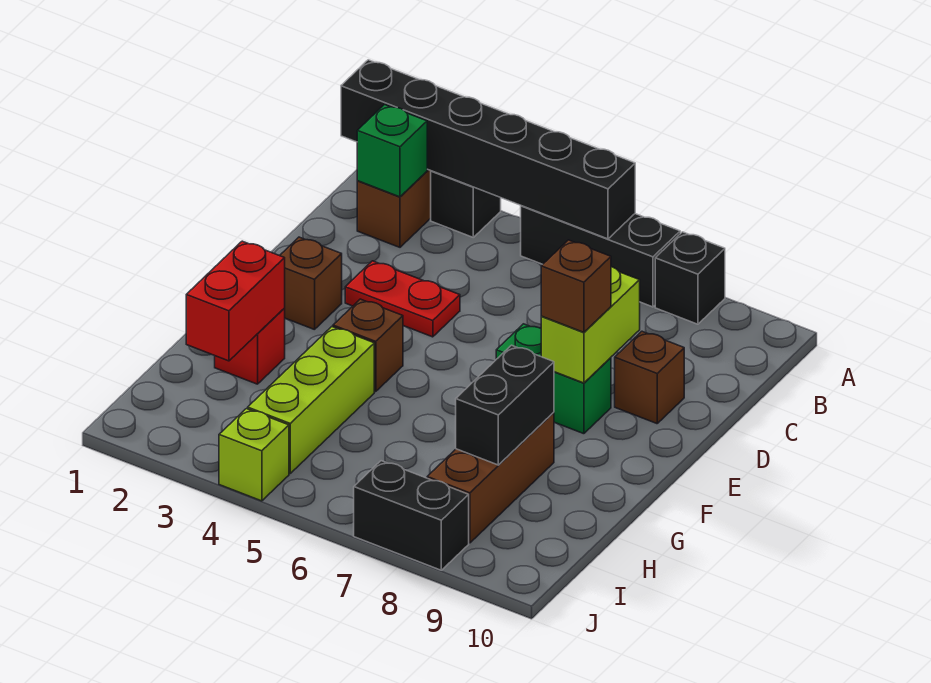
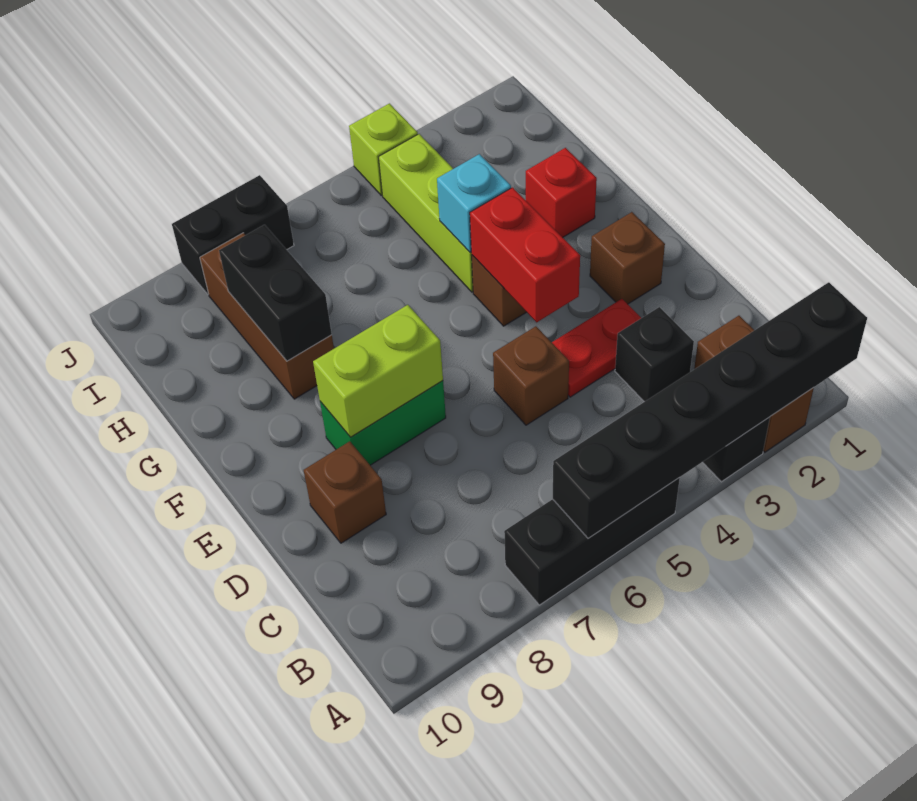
black brick A8 level 1 -> black brick C3 level 1
green brick B2 level 2 -> none
lime brick D8:E8 level 2 -> lime brick E7:E8 level 2
brown brick E8 level 3 -> brown brick D5 level 1
red brick G2:H2 level 2 -> red brick E4:F4 level 2
none -> cyan brick G4 level 2

